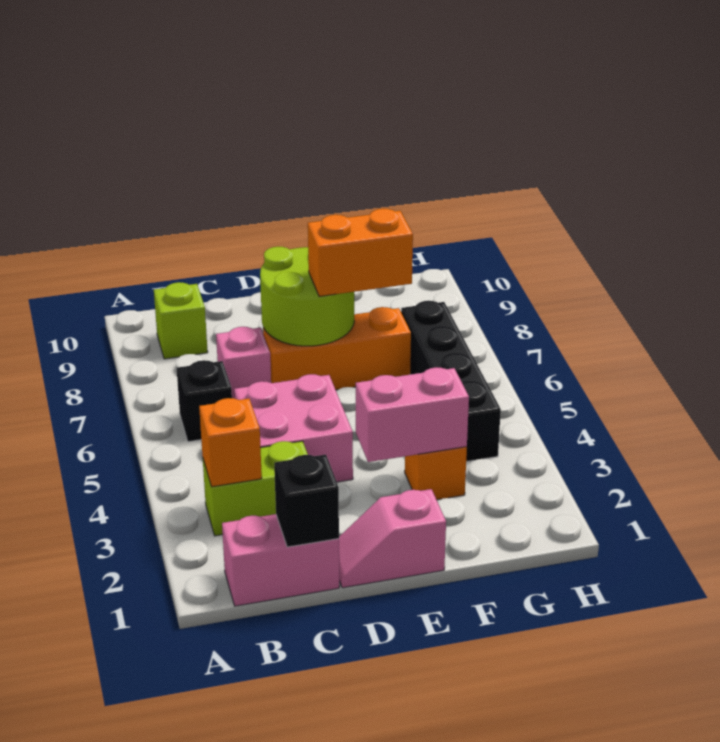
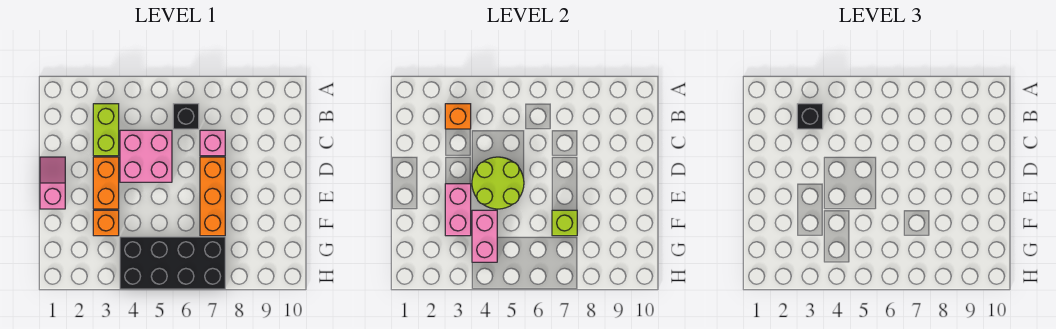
pink brick B1:C1 level 1 -> pink brick F4:G4 level 2
lime brick B9 level 1 -> lime brick F7 level 2
black brick C1 level 2 -> black brick B3 level 3
lime round brick D7:E8 level 2 -> lime round brick D4:E5 level 2
orange brick E7:F7 level 3 -> orange brick D3:E3 level 1
black brick G4:G7 level 1 -> black brick G4:H7 level 1

